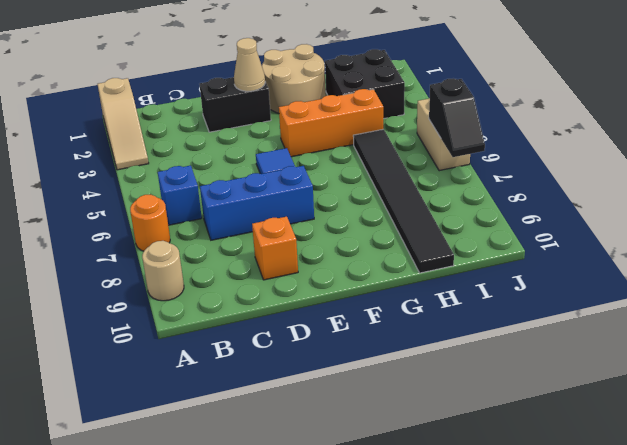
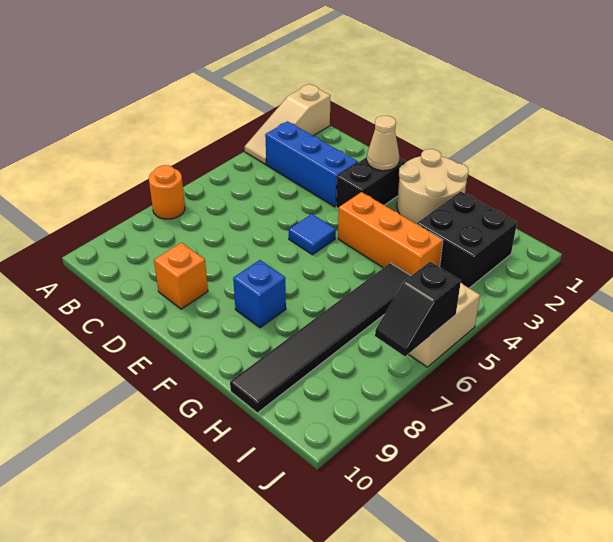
tan round brick A9 level 1 -> none
blue brick B6 level 1 -> blue brick F8 level 1
blue brick C7:E7 level 1 -> blue brick B3:D3 level 1
black brick D2:E2 level 1 -> black brick E2:E3 level 1

